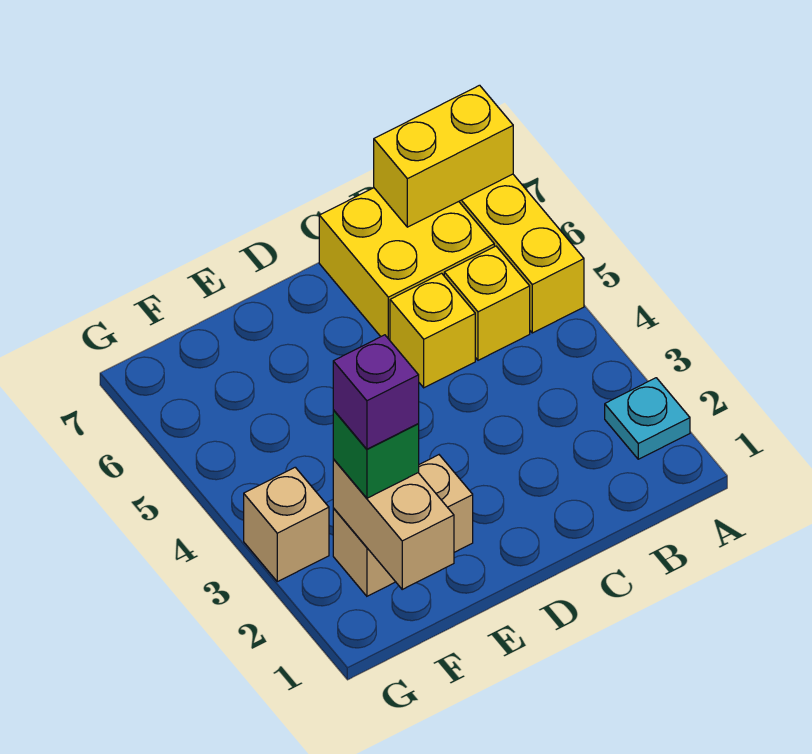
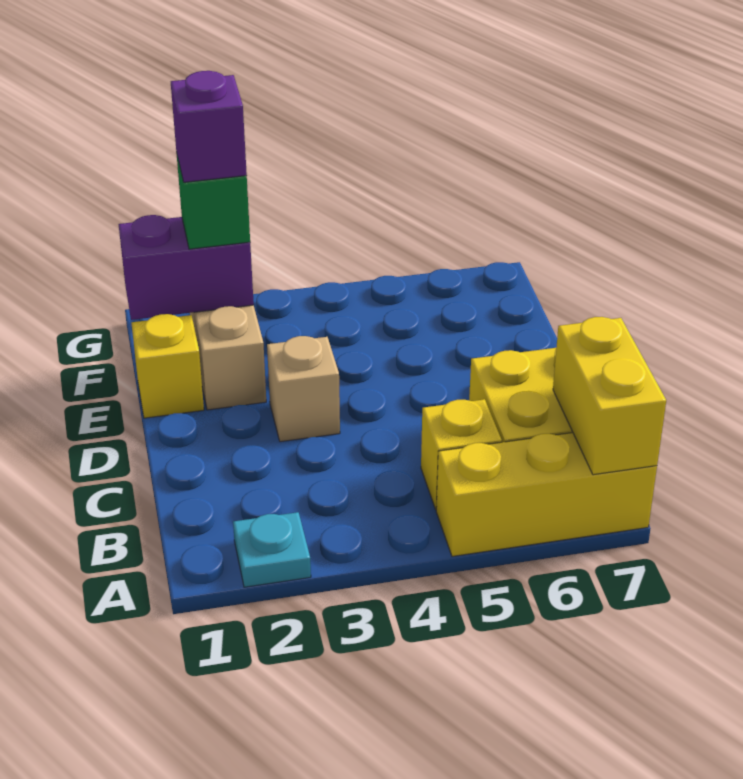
yellow brick C5 level 1 -> yellow brick E1 level 1
tan brick F1:F2 level 2 -> purple brick F1:F2 level 2
tan brick G3 level 1 -> tan brick D3 level 1

